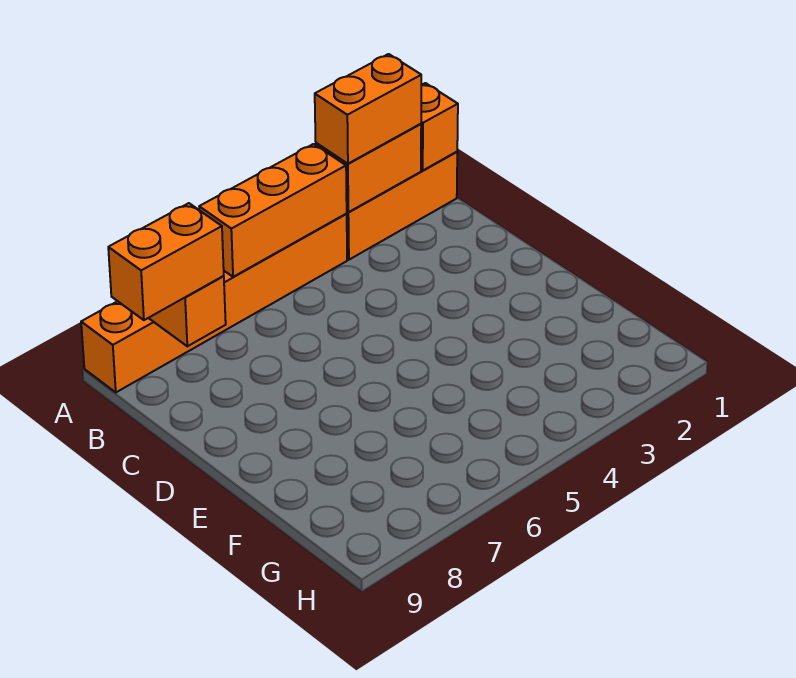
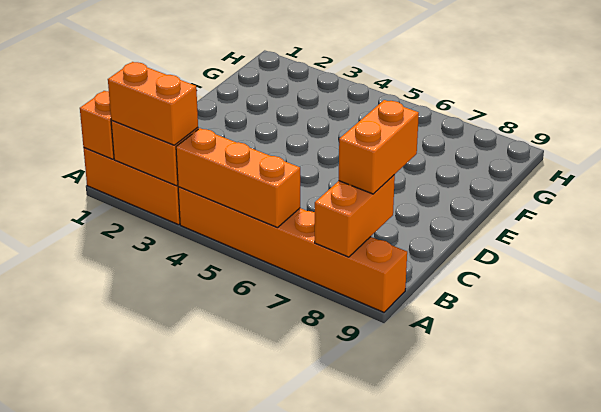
orange brick B8:B9 level 3 -> orange brick B8:C8 level 3

